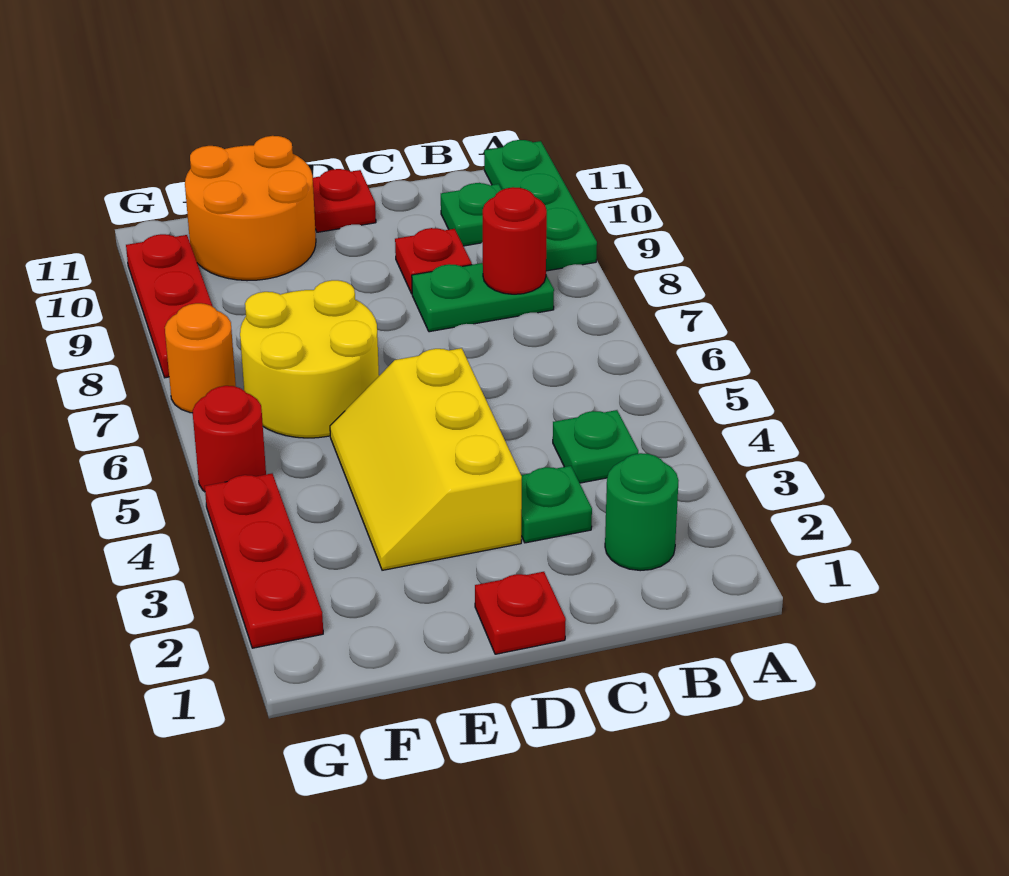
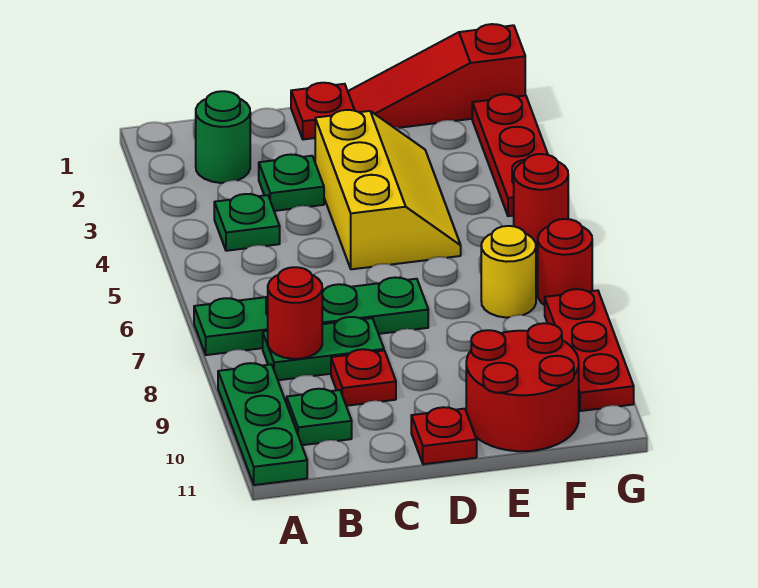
none -> green plate A7:D7 level 1
none -> red slope E1:G1 level 1 top G
yellow round brick E6:F7 level 1 -> yellow round brick F7 level 1
orange round brick E10:F11 level 1 -> red round brick E10:F11 level 1
orange round brick G7 level 1 -> red round brick G7 level 1

